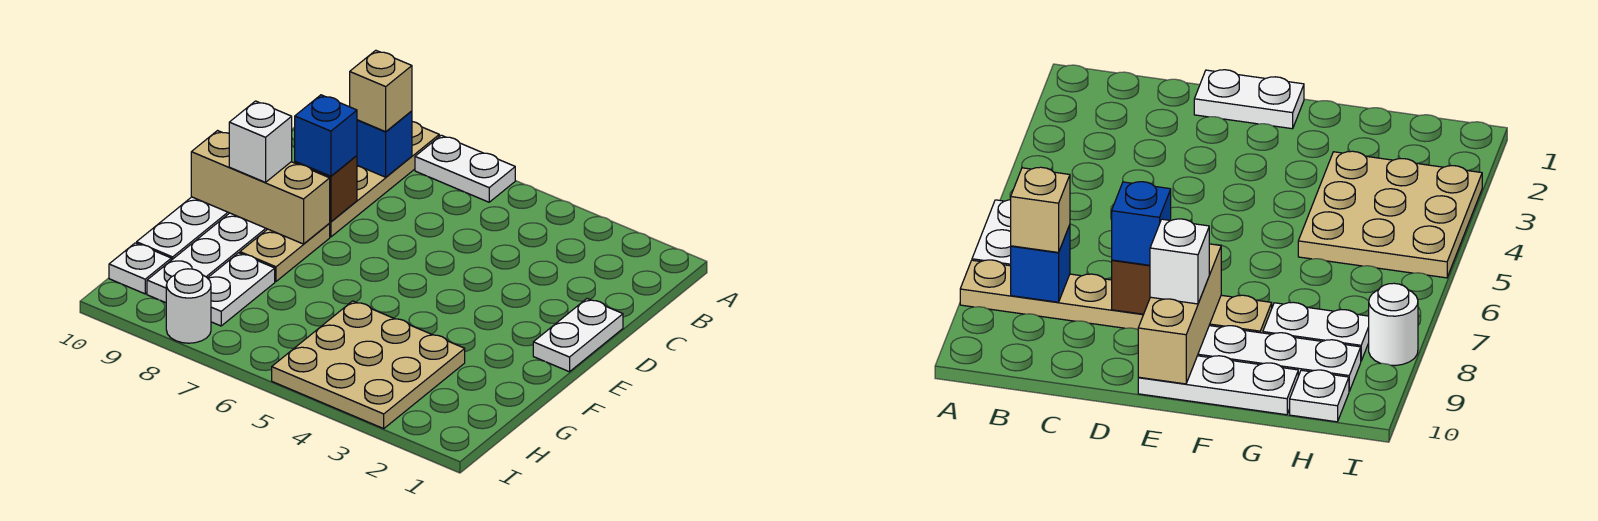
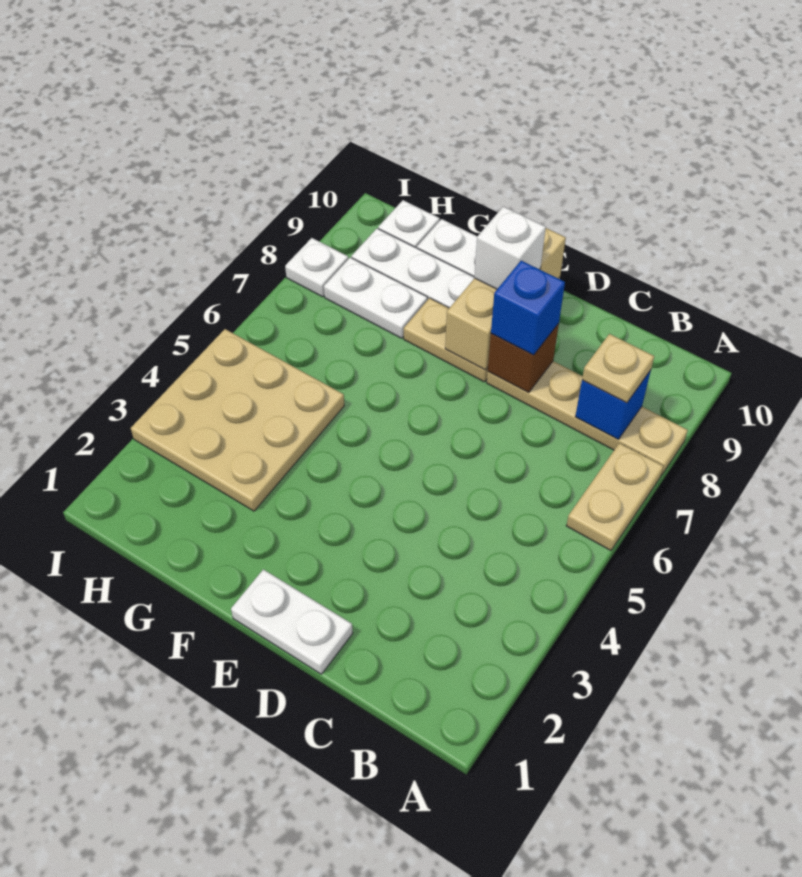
white plate A6:A7 level 1 -> tan plate A6:A7 level 1
tan brick B8 level 3 -> tan plate B8 level 3
white round brick I8 level 1 -> white plate I8 level 1

